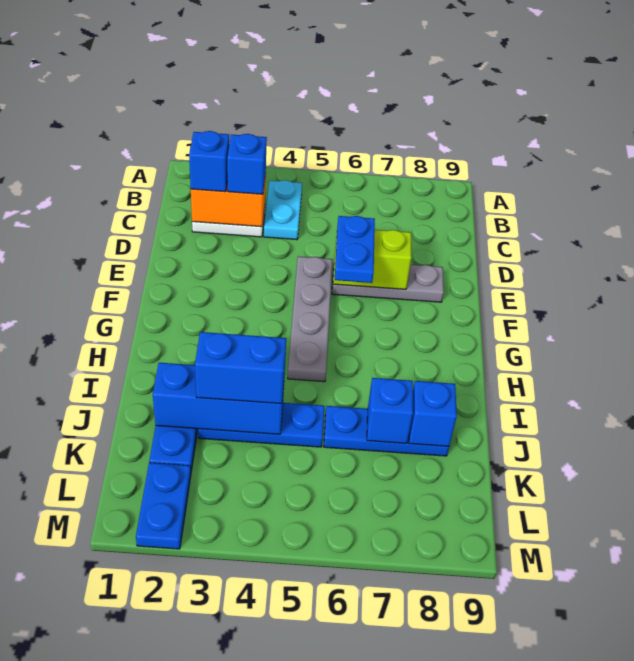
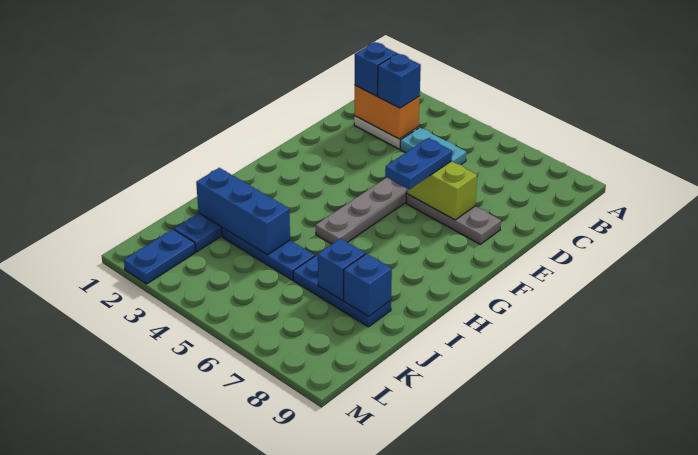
cyan plate B4:C4 level 1 -> cyan plate C4:C5 level 1
blue brick J3:J4 level 3 -> none

